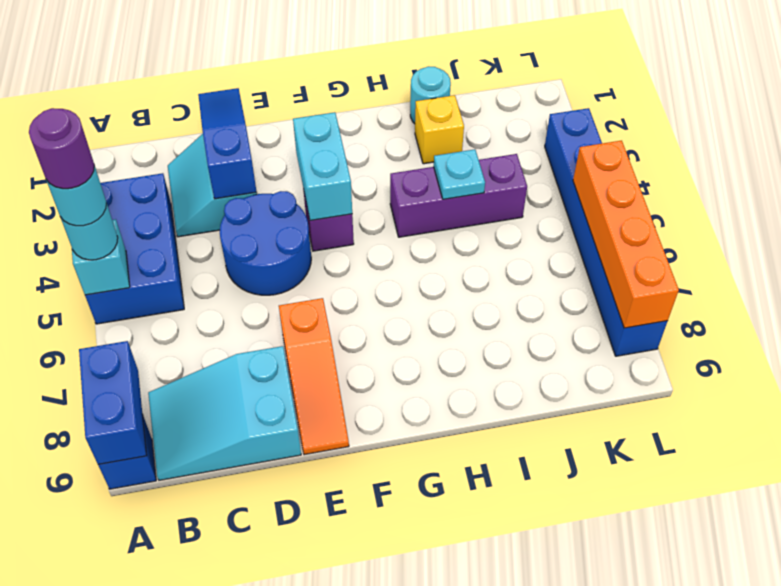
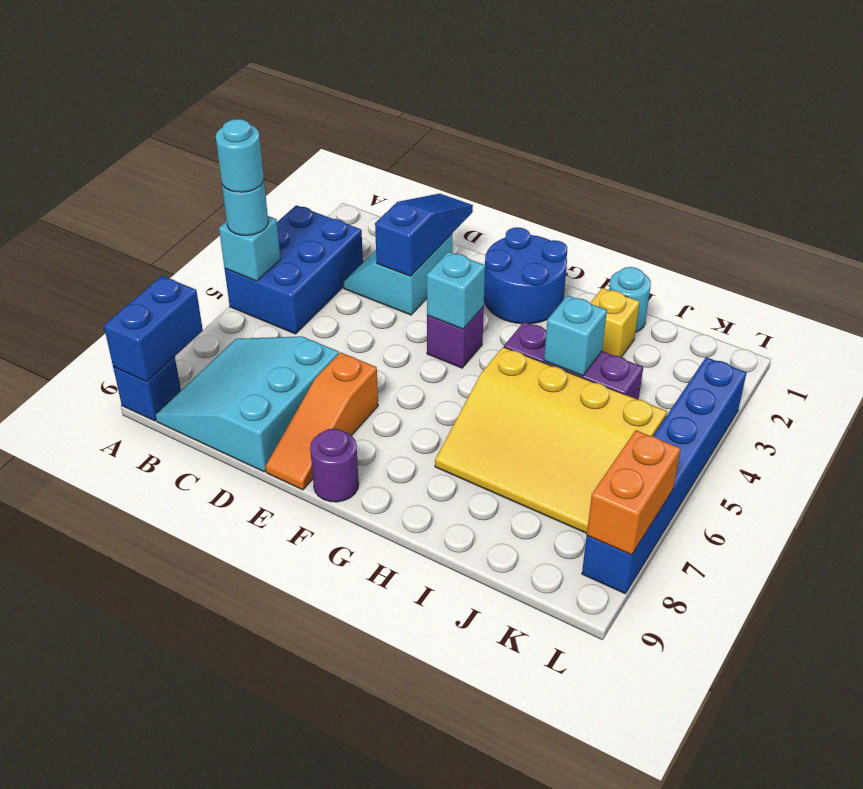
purple round brick A5 level 5 -> purple round brick F9 level 1
cyan slope B8:D9 level 1 top D -> cyan slope B7:D9 level 1 top D
blue round brick D4:E5 level 1 -> blue round brick F1:G2 level 1
cyan brick F3:F4 level 2 -> cyan brick F4 level 2
none -> yellow slope H5:K7 level 1 top 5
cyan plate I4 level 2 -> cyan brick I4 level 2
orange brick L5:L8 level 2 -> orange brick L7:L8 level 2

